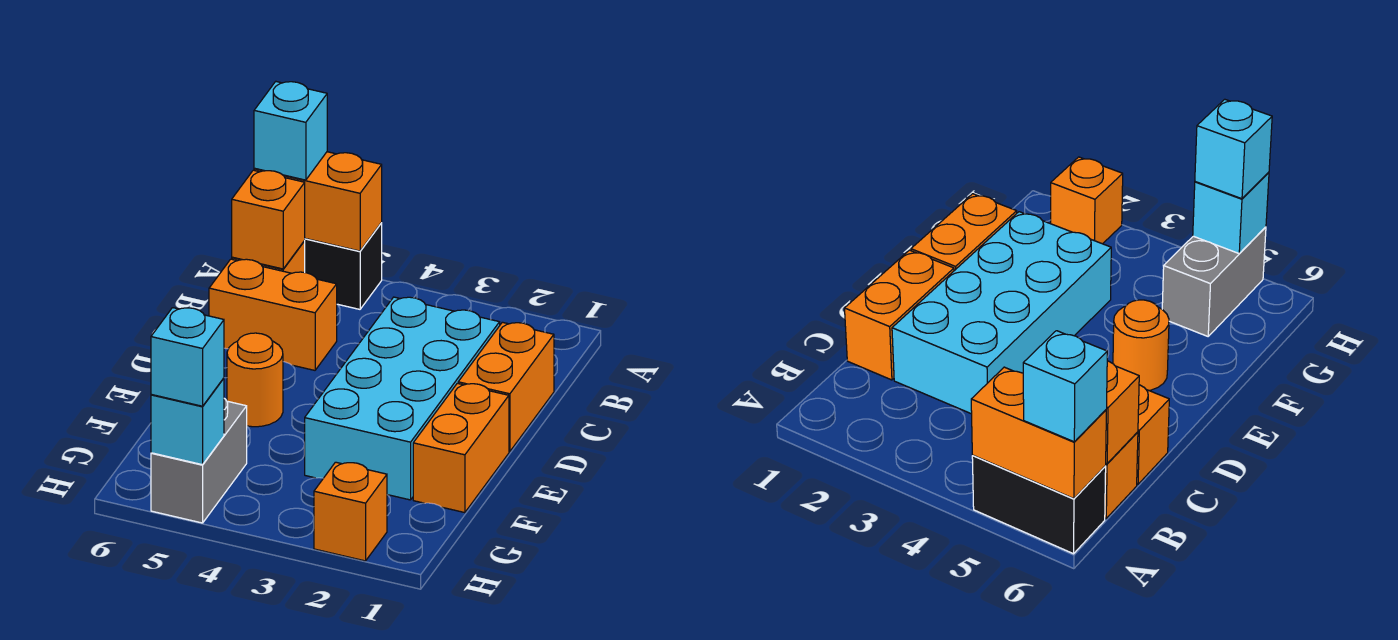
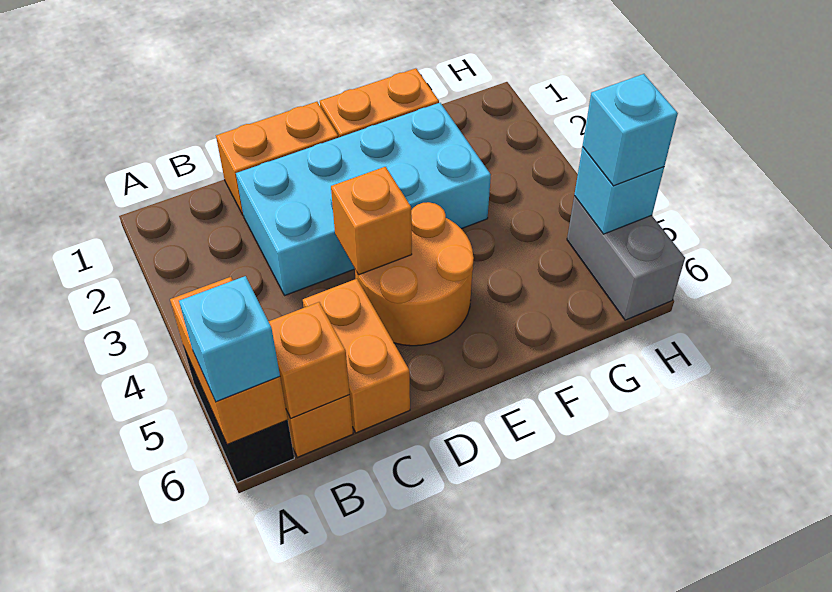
orange round brick E5 level 1 -> orange round brick D4:E5 level 1
grey brick G5:H5 level 1 -> grey brick H5:H6 level 1
orange brick H2 level 1 -> orange brick D4 level 2

